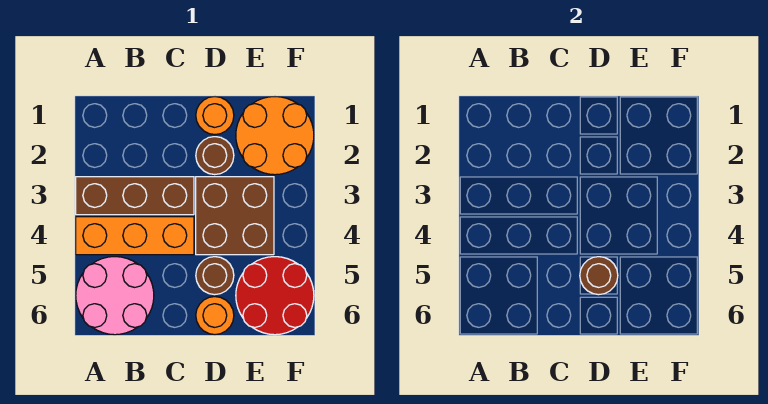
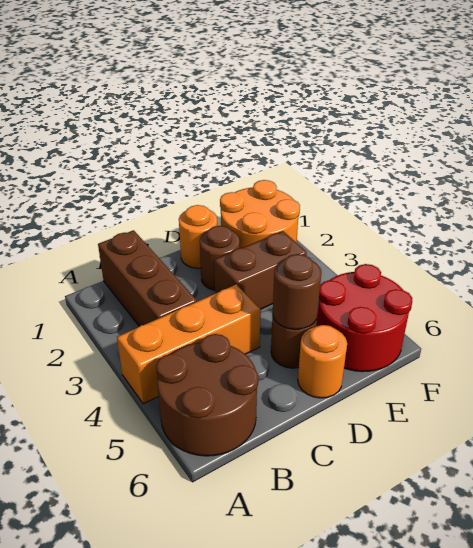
brown brick A3:C3 level 1 -> brown brick B1:B3 level 1
pink round brick A5:B6 level 1 -> brown round brick A5:B6 level 1
brown brick D3:E4 level 1 -> brown brick D3:E3 level 1

